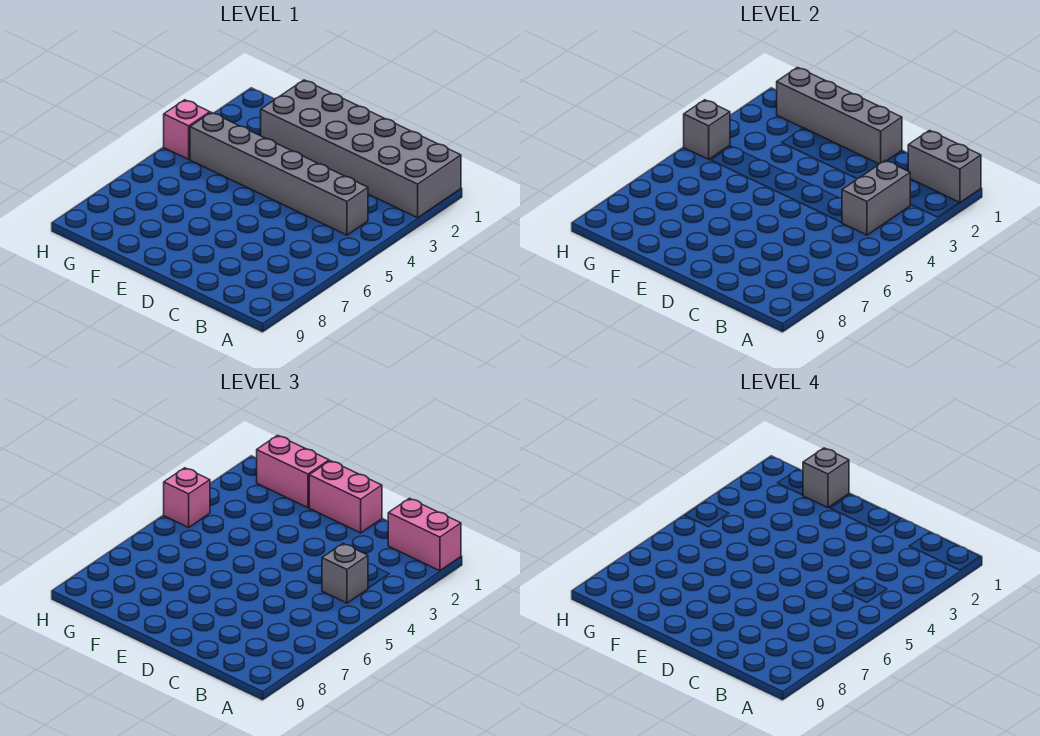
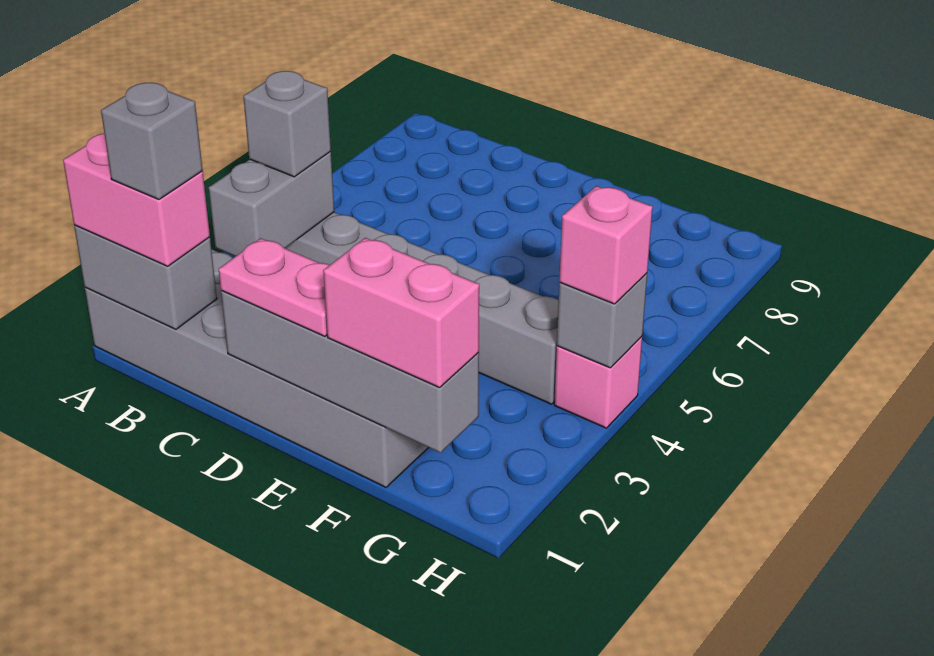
pink brick D1:E1 level 3 -> pink plate D1:E1 level 3
grey brick F1 level 4 -> grey brick B1 level 4

